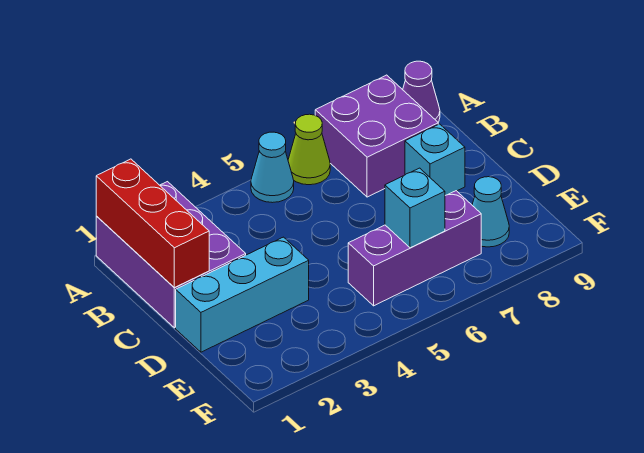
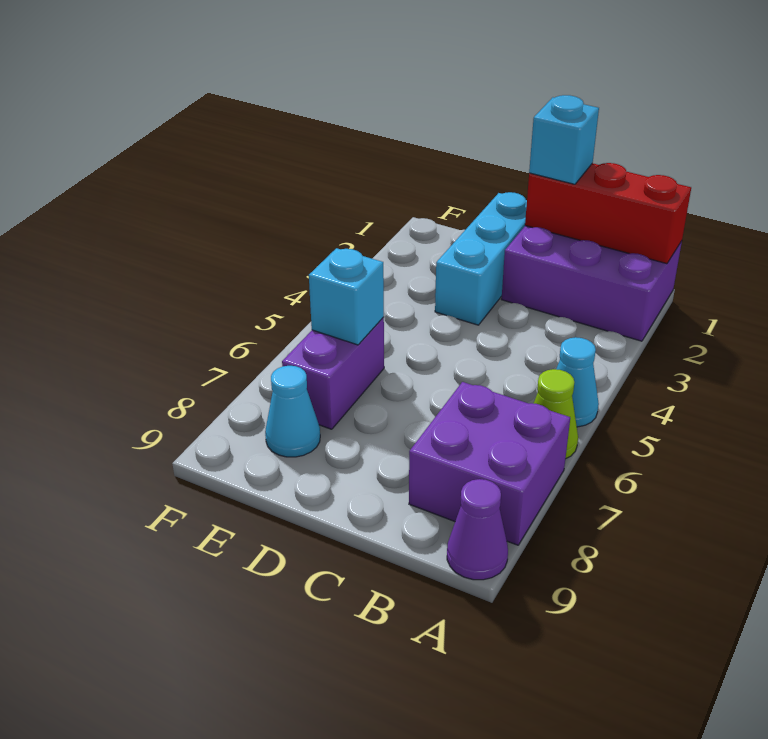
cyan brick C8 level 1 -> cyan brick C1 level 3
purple brick E5:E7 level 1 -> purple brick E6:E7 level 1

